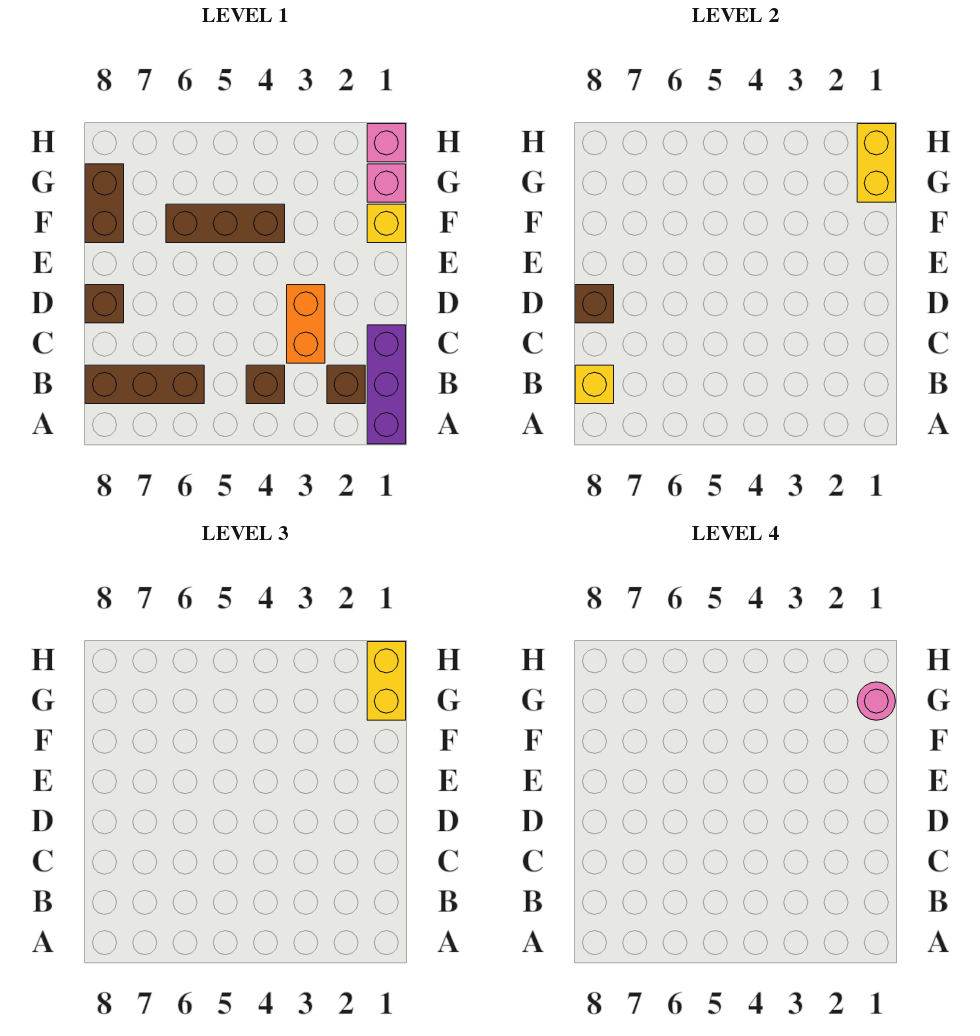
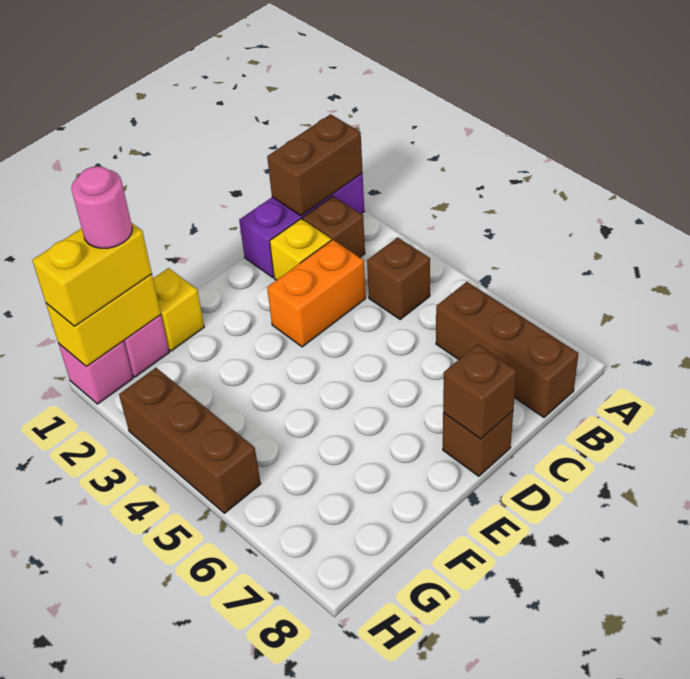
yellow brick B8 level 2 -> yellow brick C2 level 1
brown brick F4:F6 level 1 -> brown brick H3:H5 level 1
brown brick F8:G8 level 1 -> brown brick A1:B1 level 2

